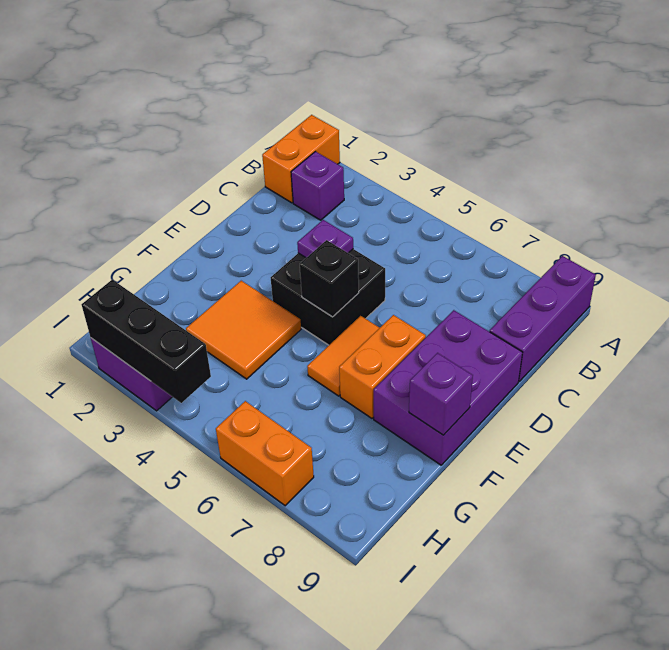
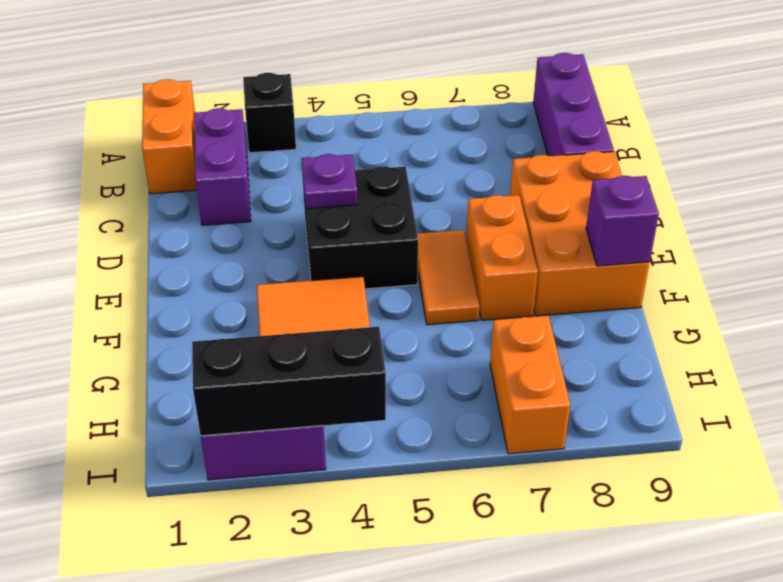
purple brick B2 level 1 -> purple brick B2:C2 level 1
purple brick D8:F9 level 1 -> orange brick D8:F9 level 1
black brick E5 level 2 -> black brick A3 level 1
orange brick I6:I7 level 1 -> orange brick H7:I7 level 1

